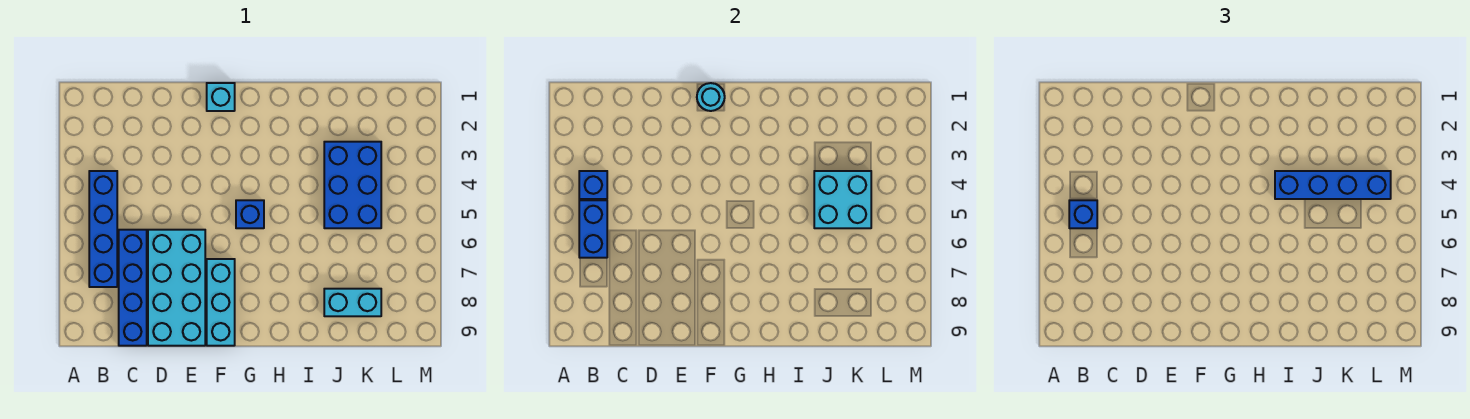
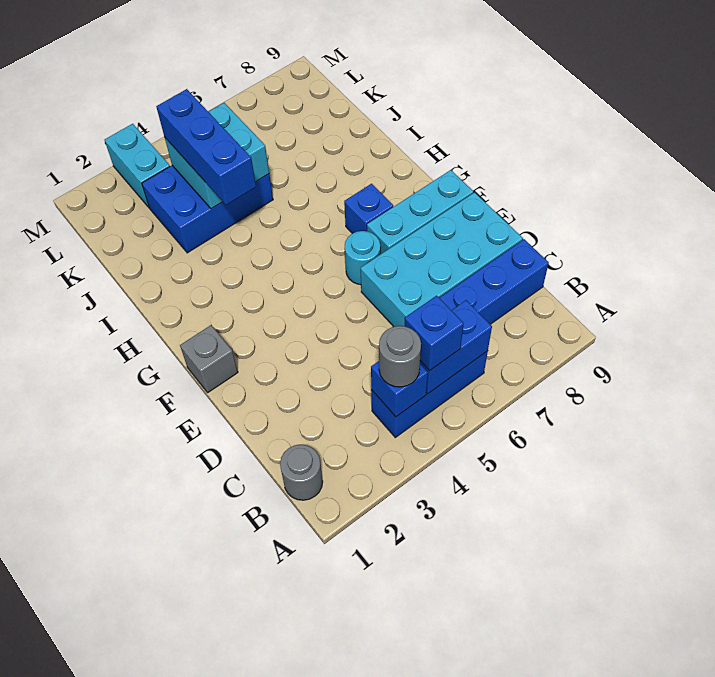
none -> grey round brick B1 level 1
blue brick B4:B7 level 1 -> blue brick B4:B6 level 1
none -> grey round brick B4 level 3
cyan brick F1 level 1 -> grey brick F1 level 1
cyan round brick F1 level 2 -> cyan round brick F6 level 1
blue brick G5 level 1 -> blue brick G7 level 1
blue brick I4:L4 level 3 -> blue brick I4:K4 level 3
cyan brick J8:K8 level 1 -> cyan brick L3:M3 level 1

